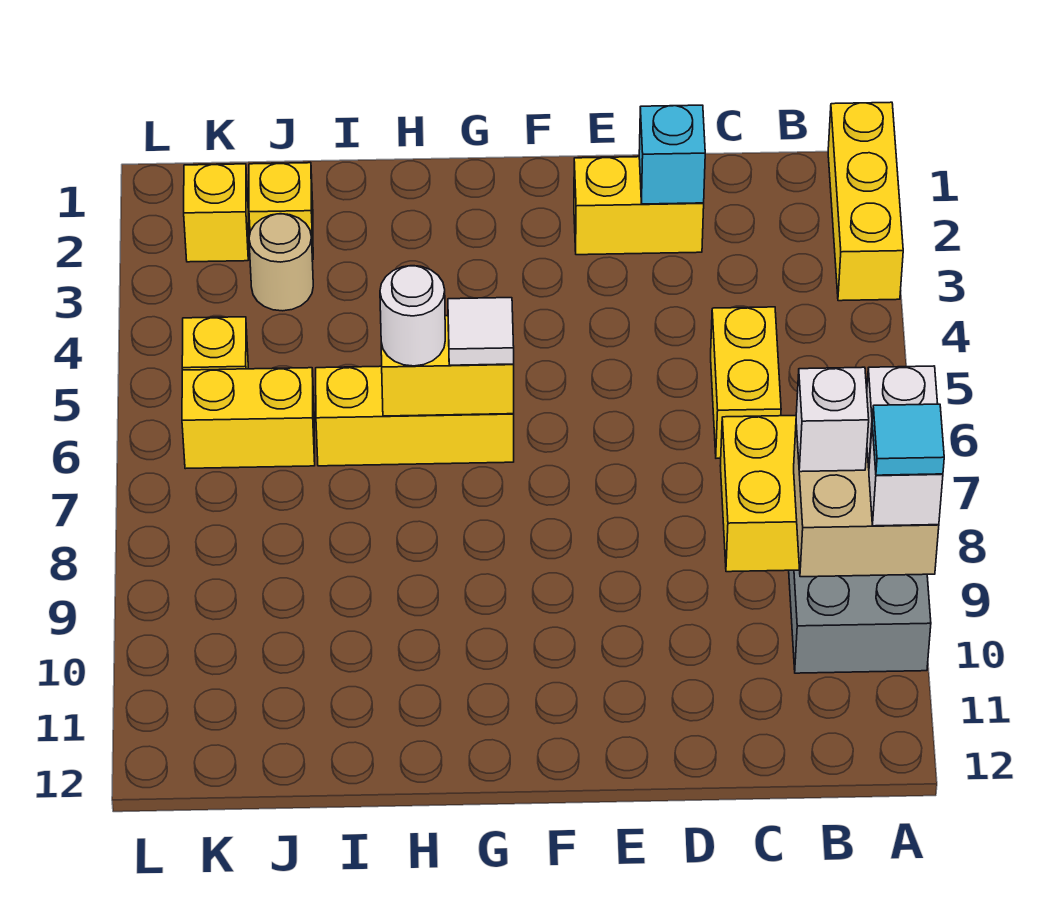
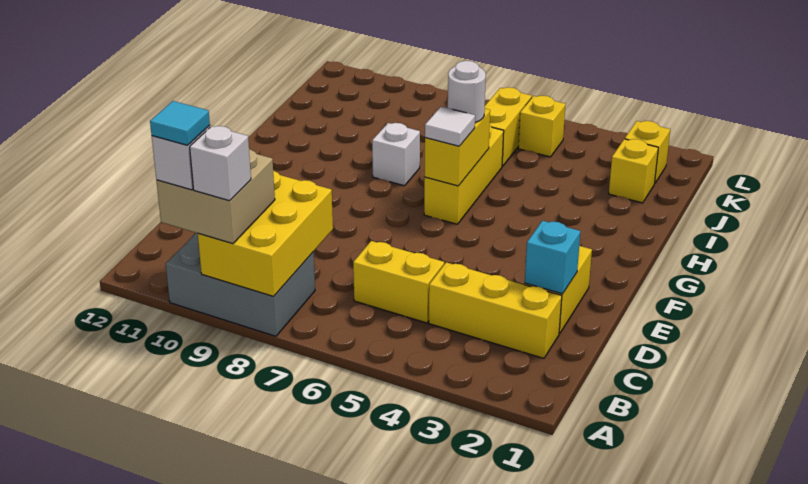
yellow brick A1:A3 level 1 -> yellow brick C2:C4 level 1
white brick B9 level 4 -> white brick H8 level 1
tan round brick J3 level 1 -> none

